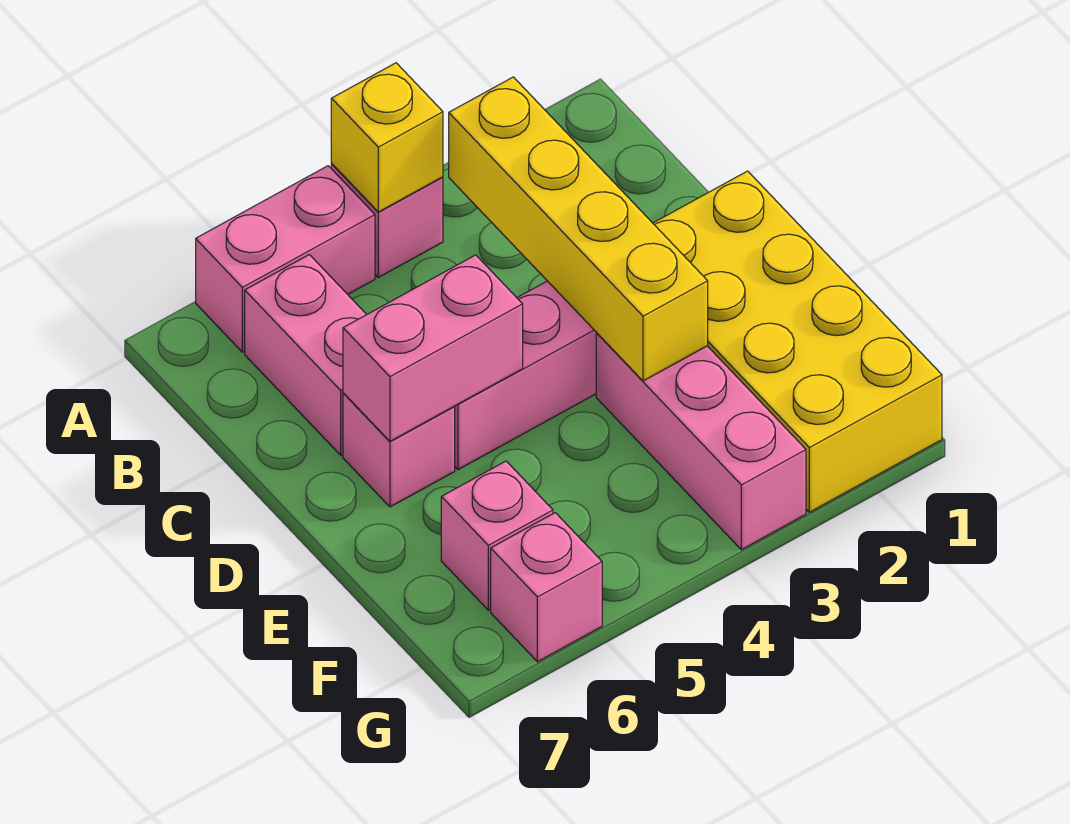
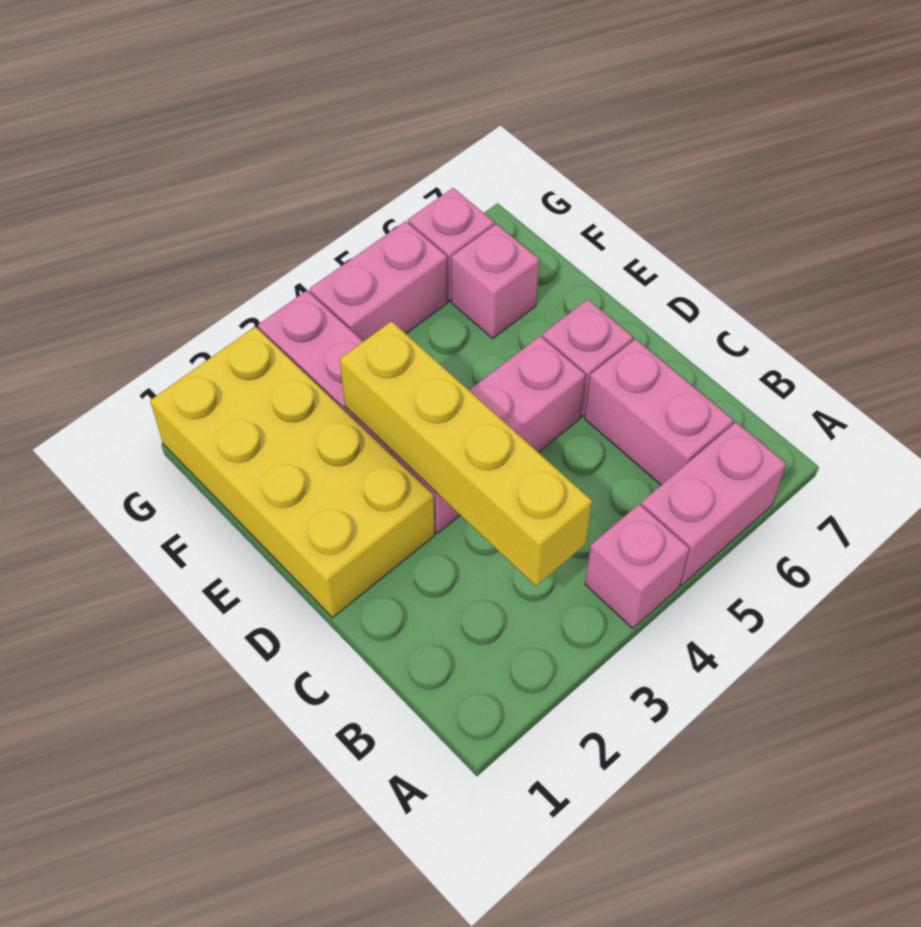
yellow brick A4 level 2 -> none
pink brick D5:D6 level 2 -> pink brick G4:G5 level 1

